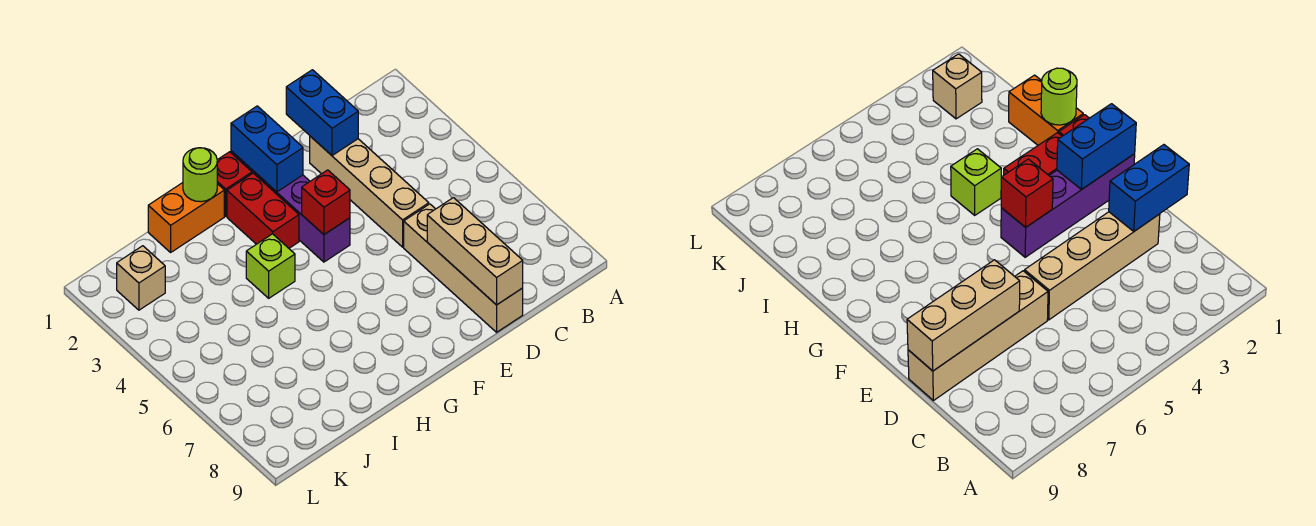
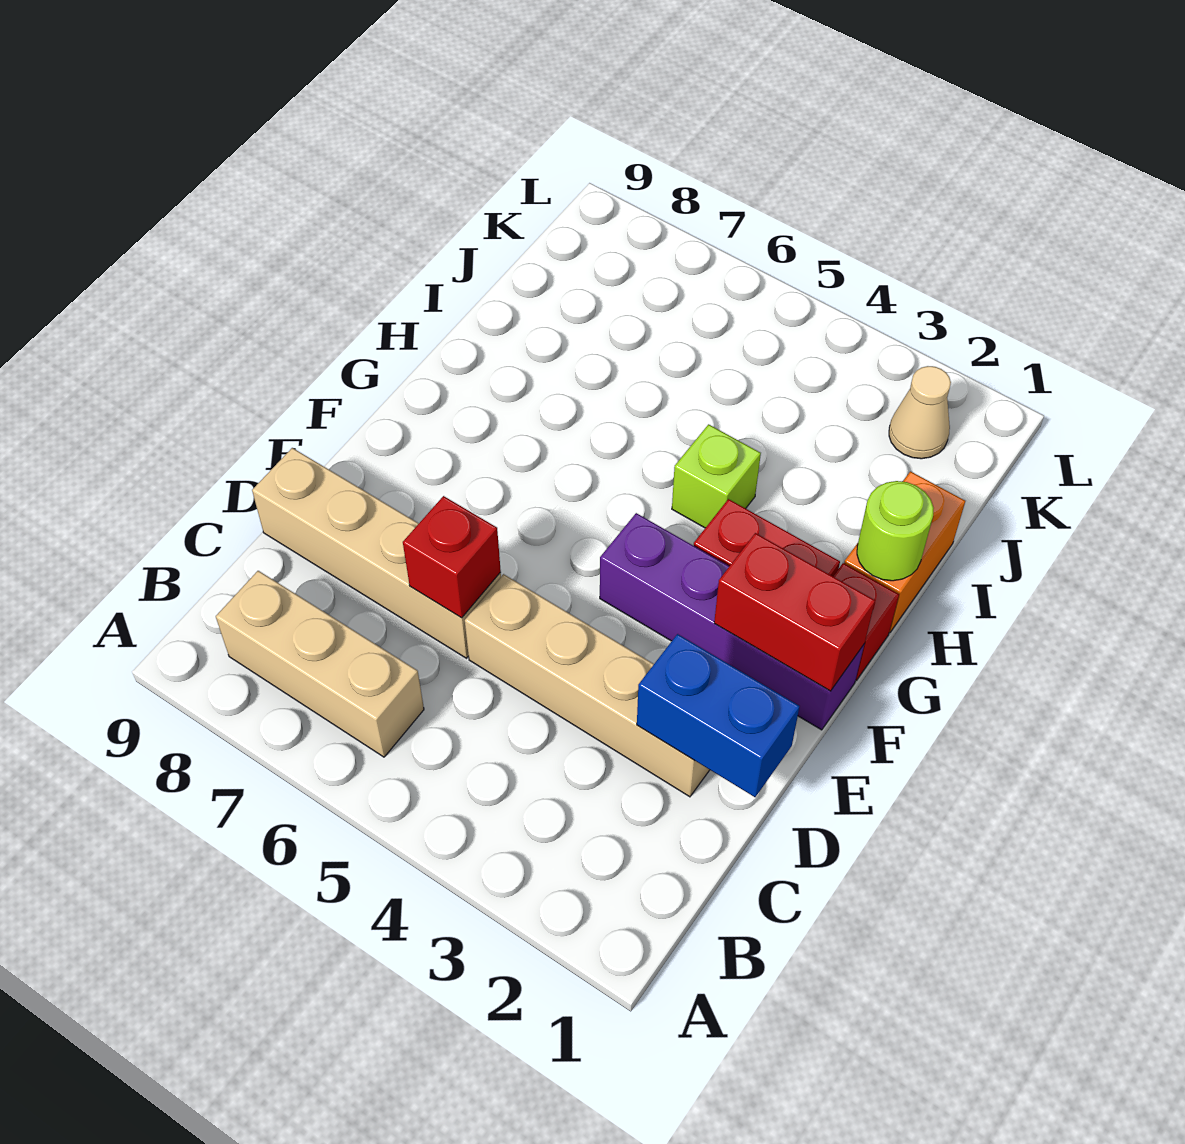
tan brick D7:D9 level 2 -> tan brick B6:B8 level 1
blue brick F1:F2 level 2 -> red brick F1:F2 level 2
red brick F4 level 2 -> red brick D6 level 2
tan brick K2 level 1 -> tan cone K2 level 1

